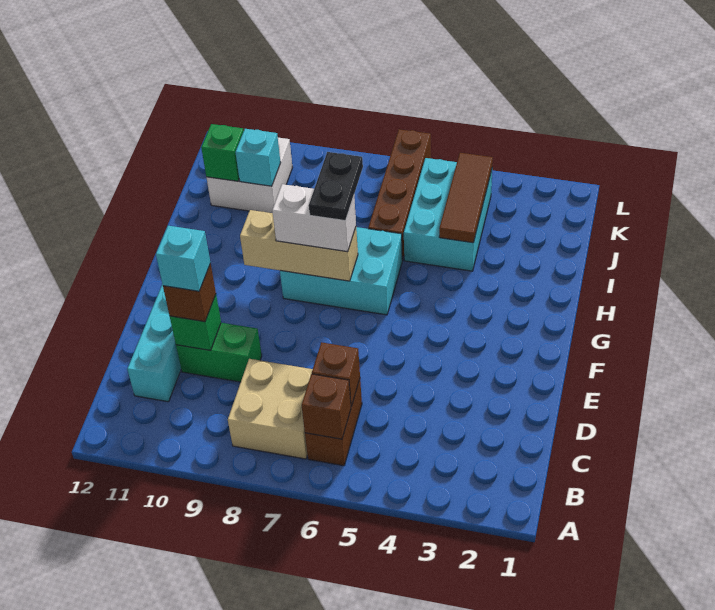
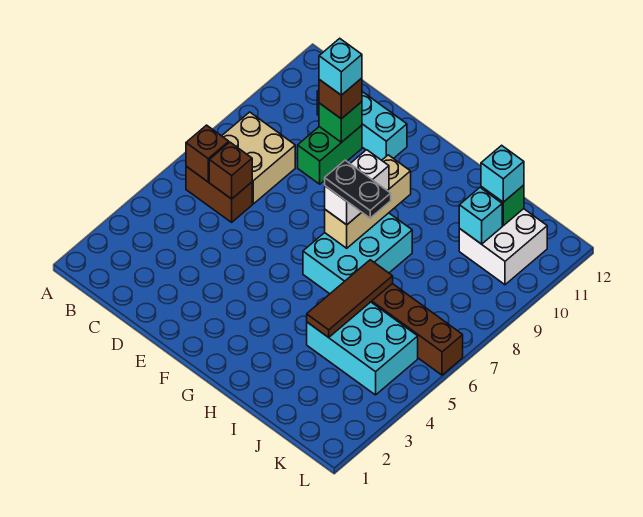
brown tile I4:K4 level 2 -> brown tile I4:I6 level 2
none -> cyan brick J11 level 3

